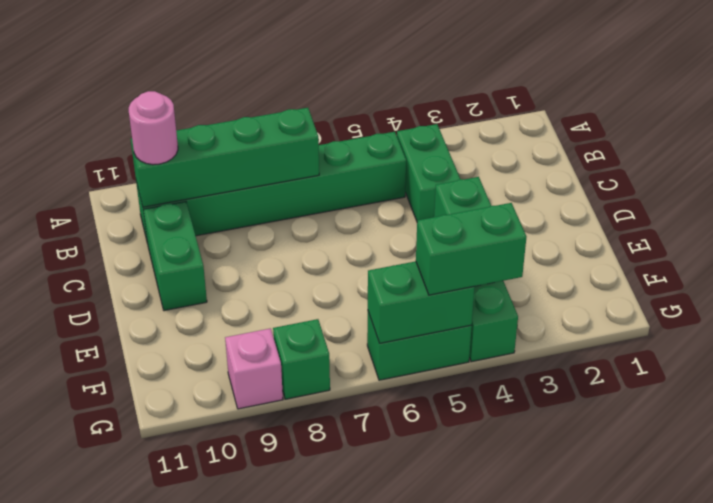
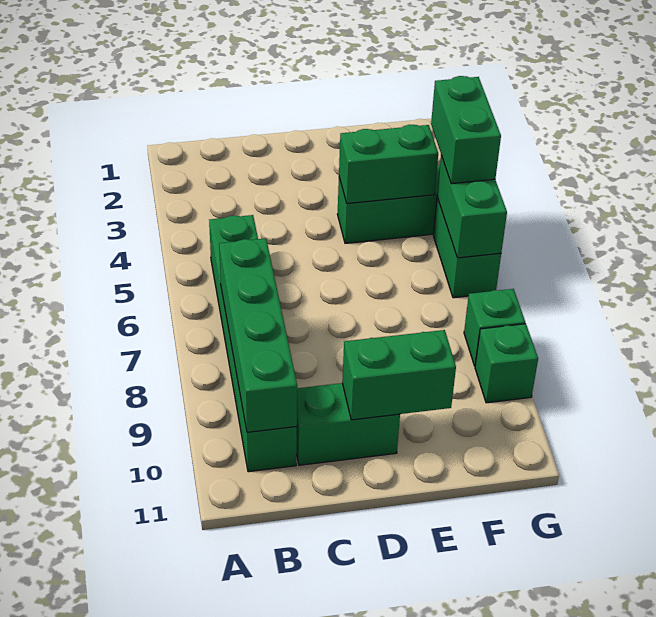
green brick B4:C4 level 1 -> green brick D10:E10 level 2
pink round brick B10 level 3 -> none
pink brick G9 level 1 -> green brick G9 level 1

